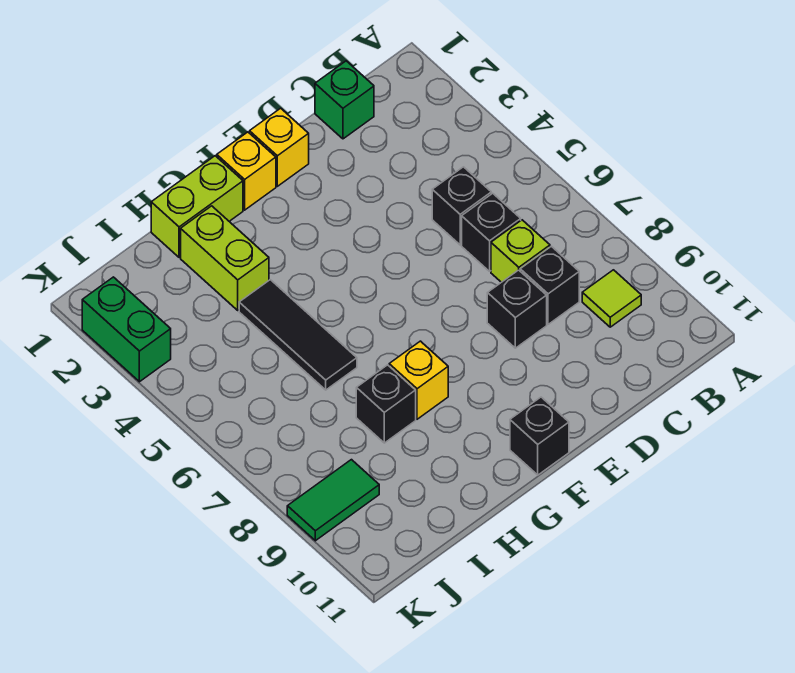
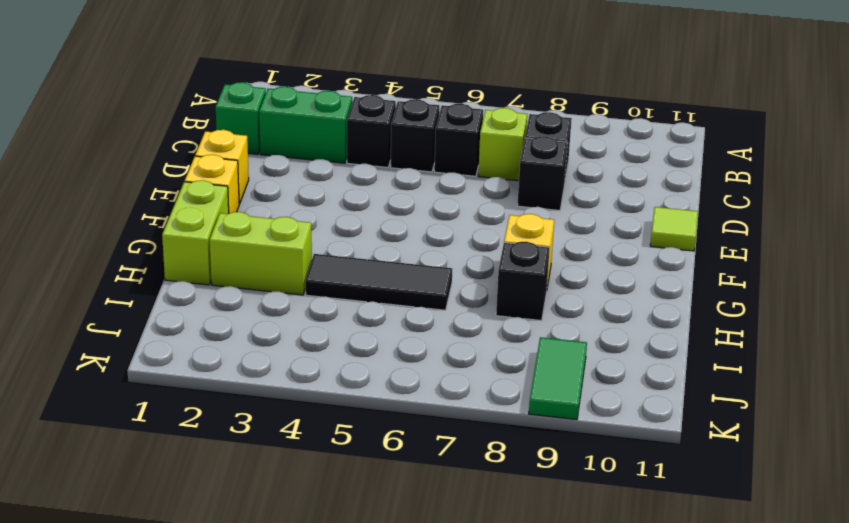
lime tile B9 level 1 -> lime tile E11 level 1
black brick F11 level 1 -> black brick C4 level 1
green brick K2:K3 level 1 -> green brick C2:C3 level 1

